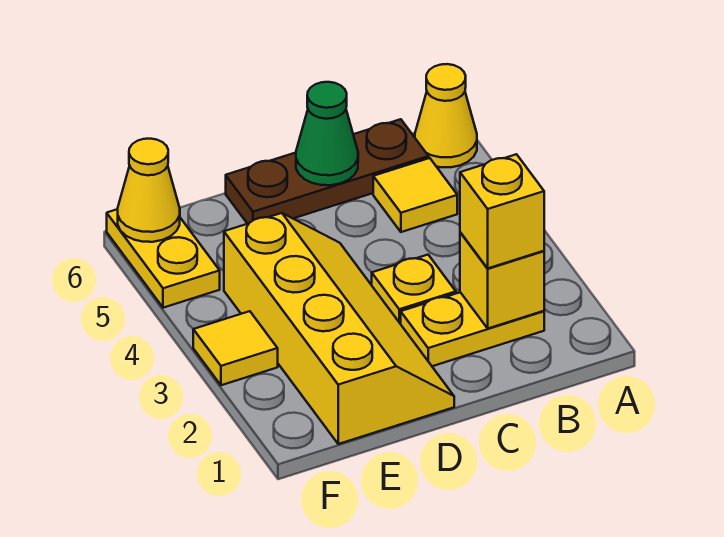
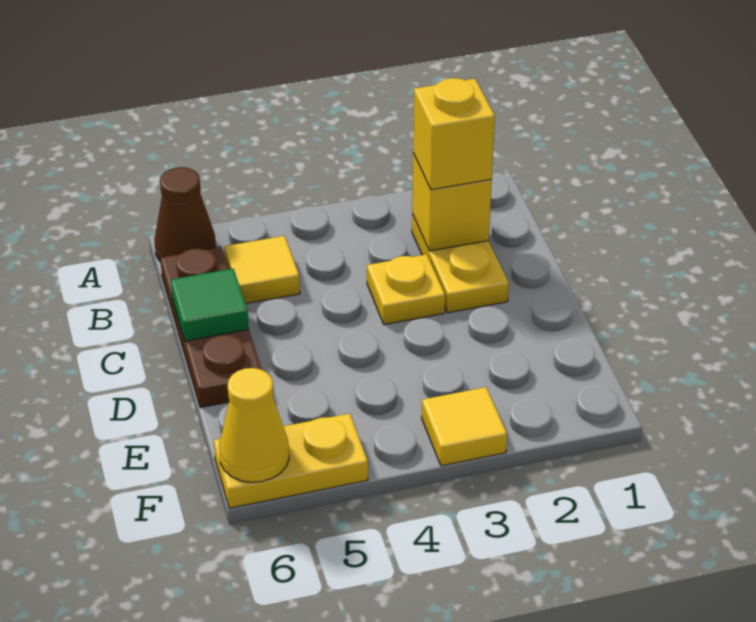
yellow cone A6 level 1 -> brown cone A6 level 1
green cone C6 level 2 -> green tile C6 level 2
yellow slope D1:E4 level 1 top E -> none

